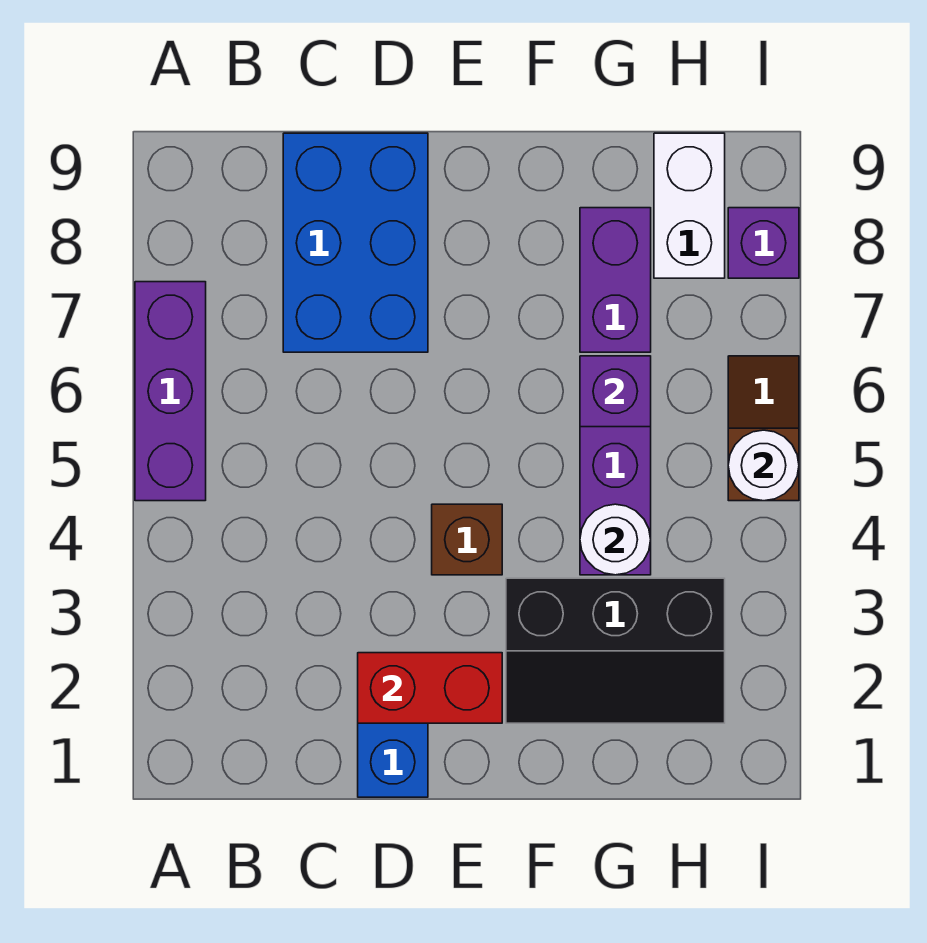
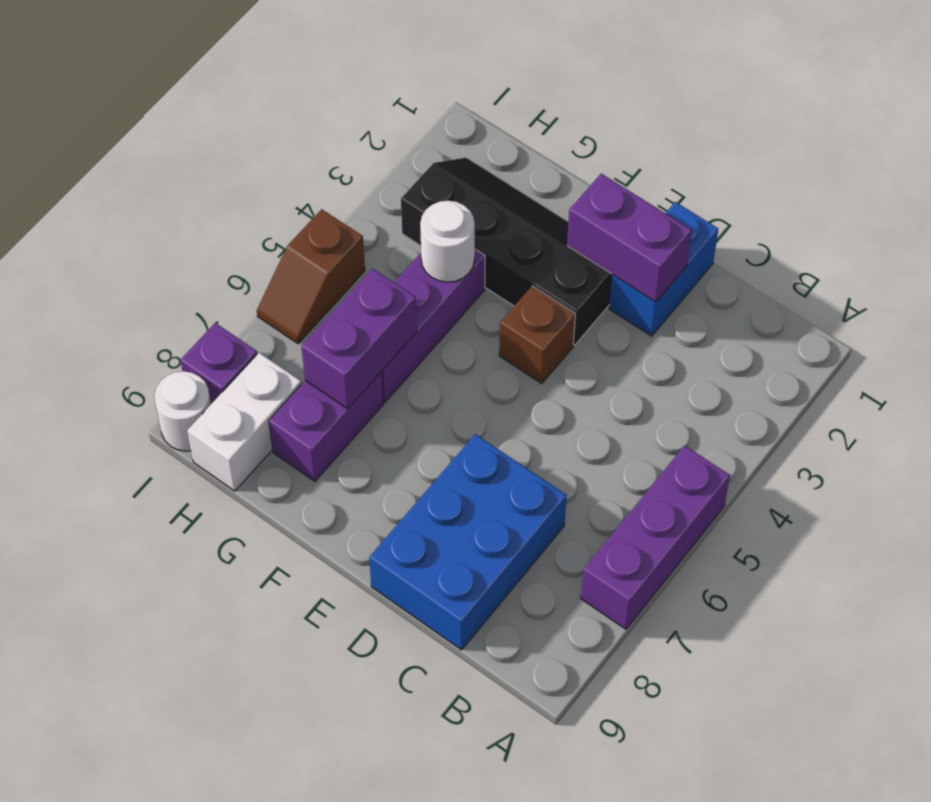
red brick D2:E2 level 2 -> purple brick D2:E2 level 2
black slope F2:H3 level 1 top 3 -> black slope E2:H3 level 1 top 3
purple brick G6 level 2 -> purple brick G6:G7 level 2
white round brick I5 level 2 -> white round brick I9 level 1

